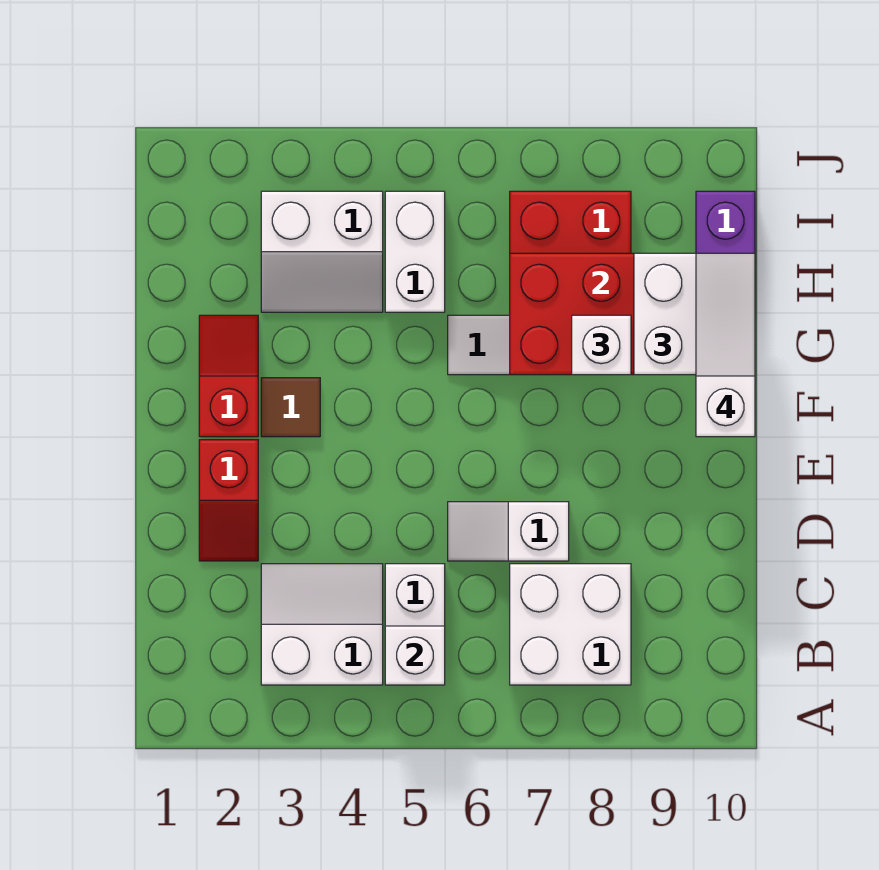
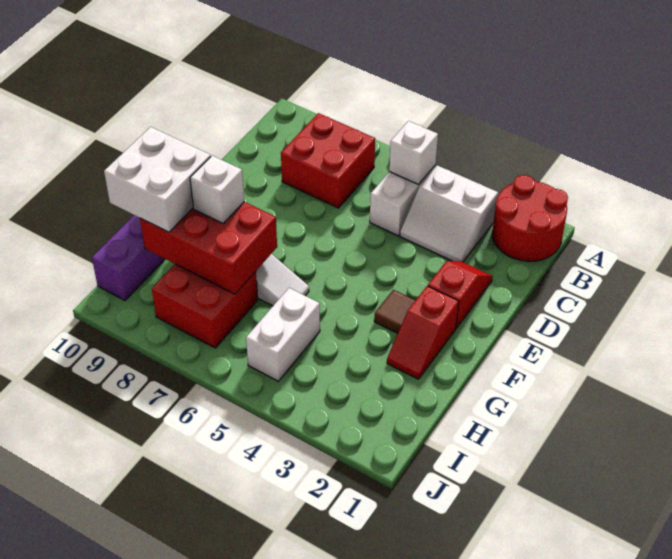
none -> red round brick A1:B2 level 1
white brick B7:C8 level 1 -> red brick B7:C8 level 1
white slope D6:D7 level 1 top 7 -> none
white slope F10:H10 level 4 top F -> none
white slope H3:I4 level 1 top I -> none

